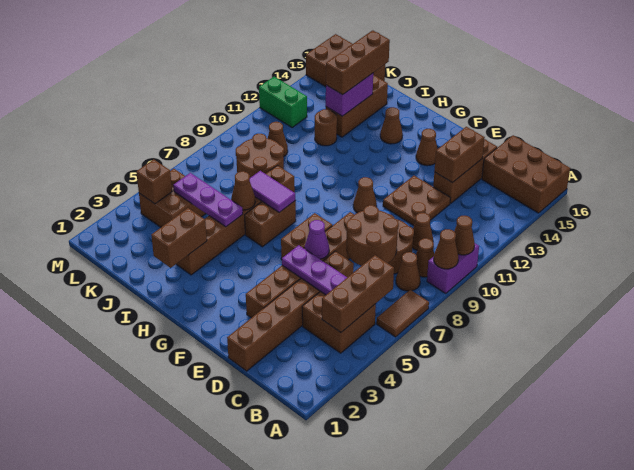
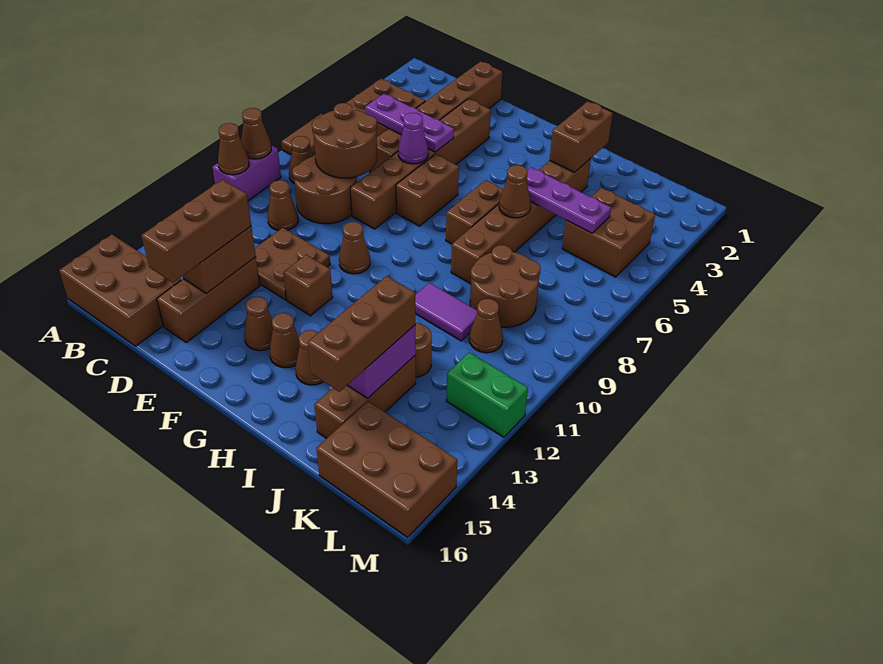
brown brick B4:B6 level 2 -> brown brick D13:D15 level 3
brown cone B9 level 1 -> brown cone G14 level 1
purple tile H7:I7 level 2 -> purple tile I10:J10 level 1
brown brick L4 level 2 -> brown brick F12 level 1

